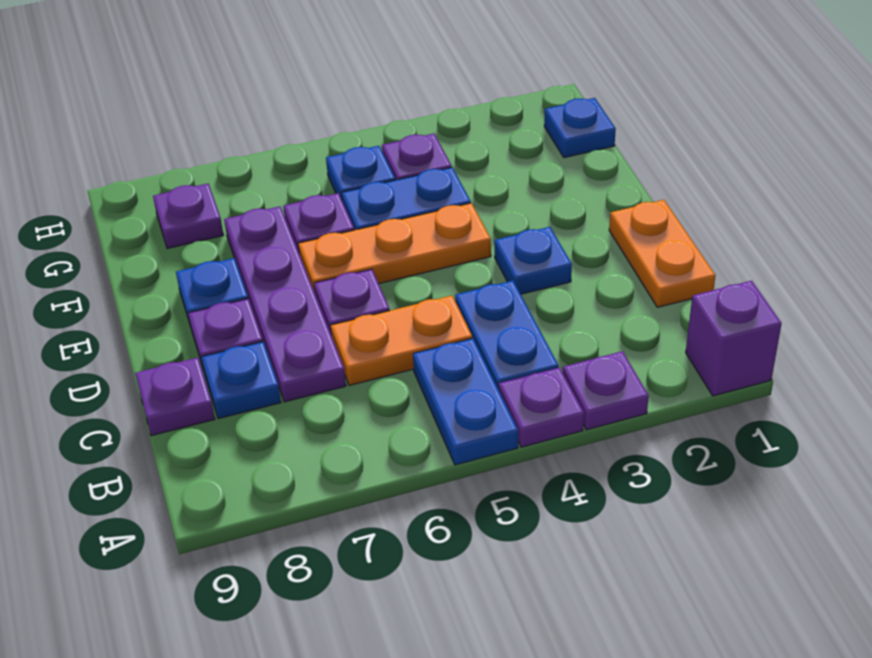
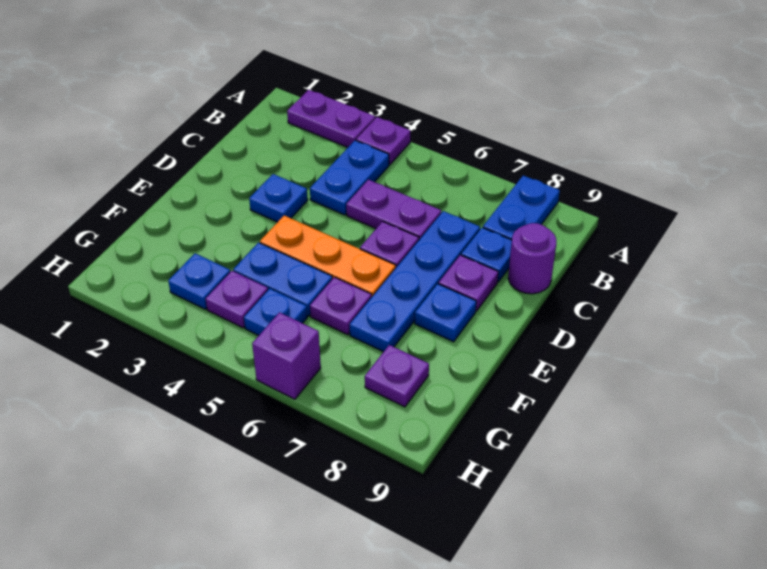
purple brick A1 level 1 -> purple brick H6 level 1
purple plate A3 level 1 -> purple plate A2:A3 level 1
blue plate A5:B5 level 1 -> blue plate A8:B8 level 1
orange plate C1:D1 level 1 -> none
orange plate C5:C6 level 1 -> purple plate C5:C6 level 1
purple plate C7:F7 level 1 -> blue plate C7:F7 level 1
purple plate C9 level 1 -> purple round brick C9 level 1
blue plate G1 level 1 -> blue plate G3 level 1

